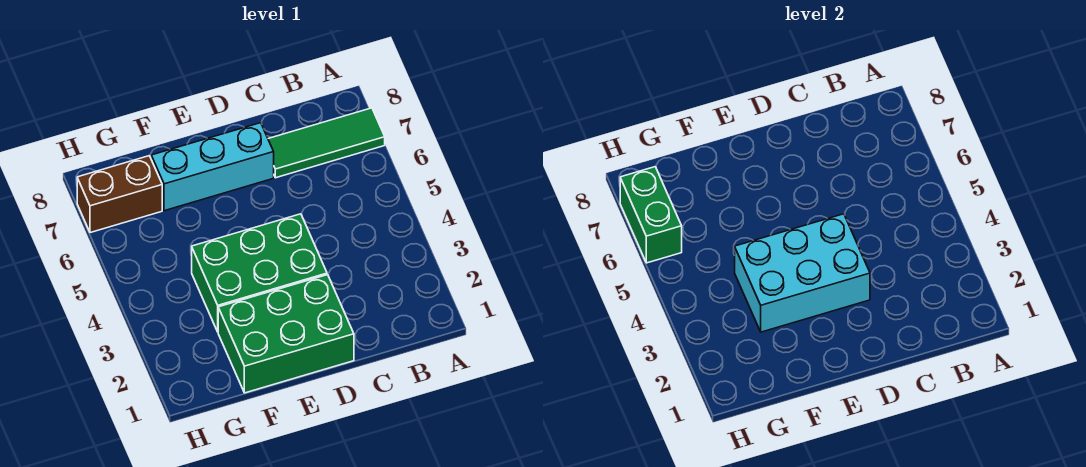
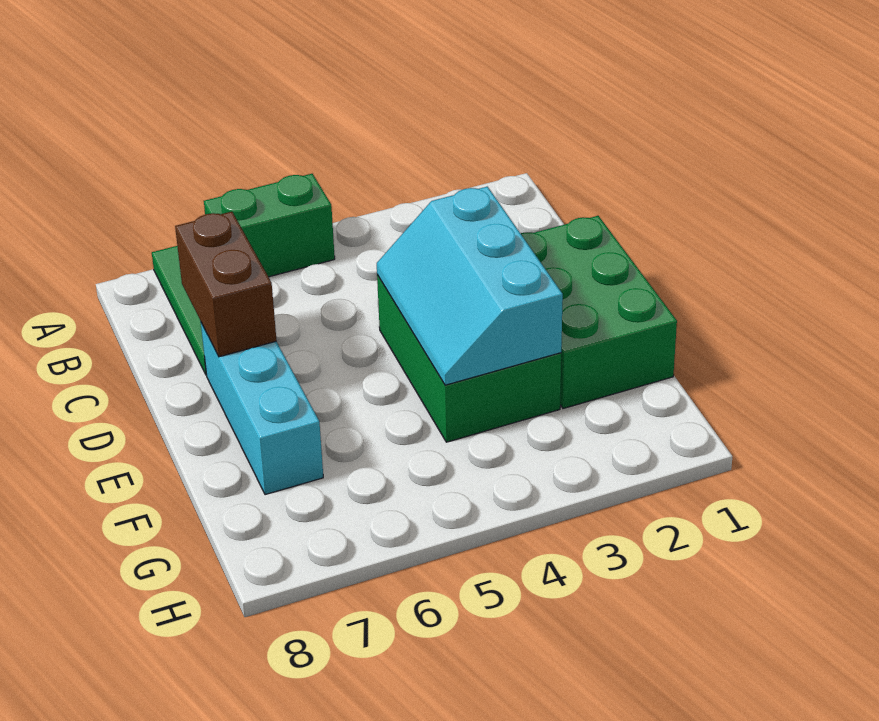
cyan brick D3:F4 level 2 -> cyan slope D3:F4 level 2 top 3
brown brick G7:H7 level 1 -> brown brick C7:D7 level 2
green brick H6:H7 level 2 -> green brick A5:A6 level 1

